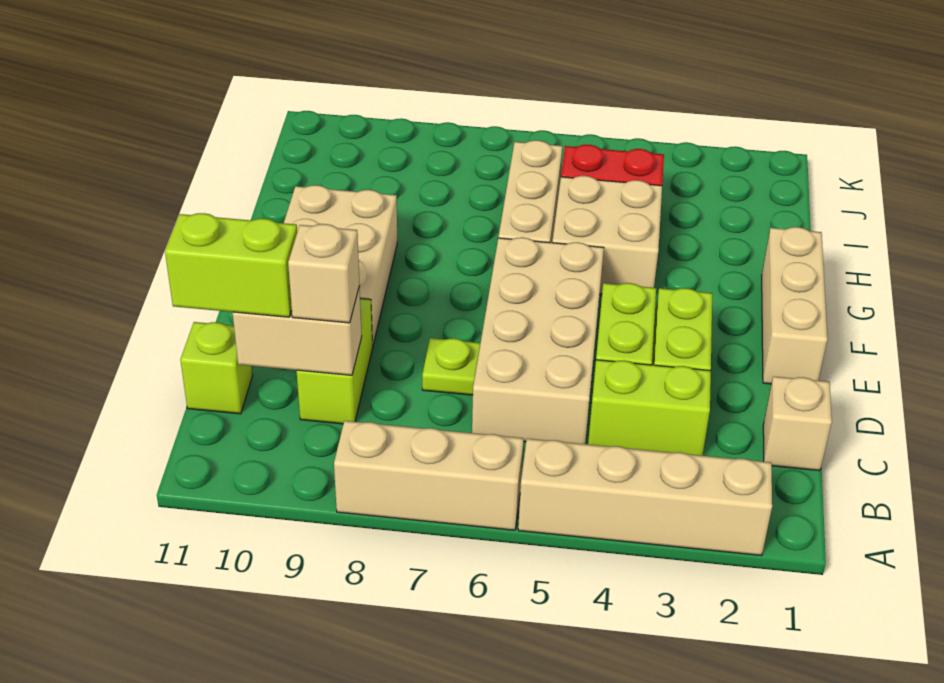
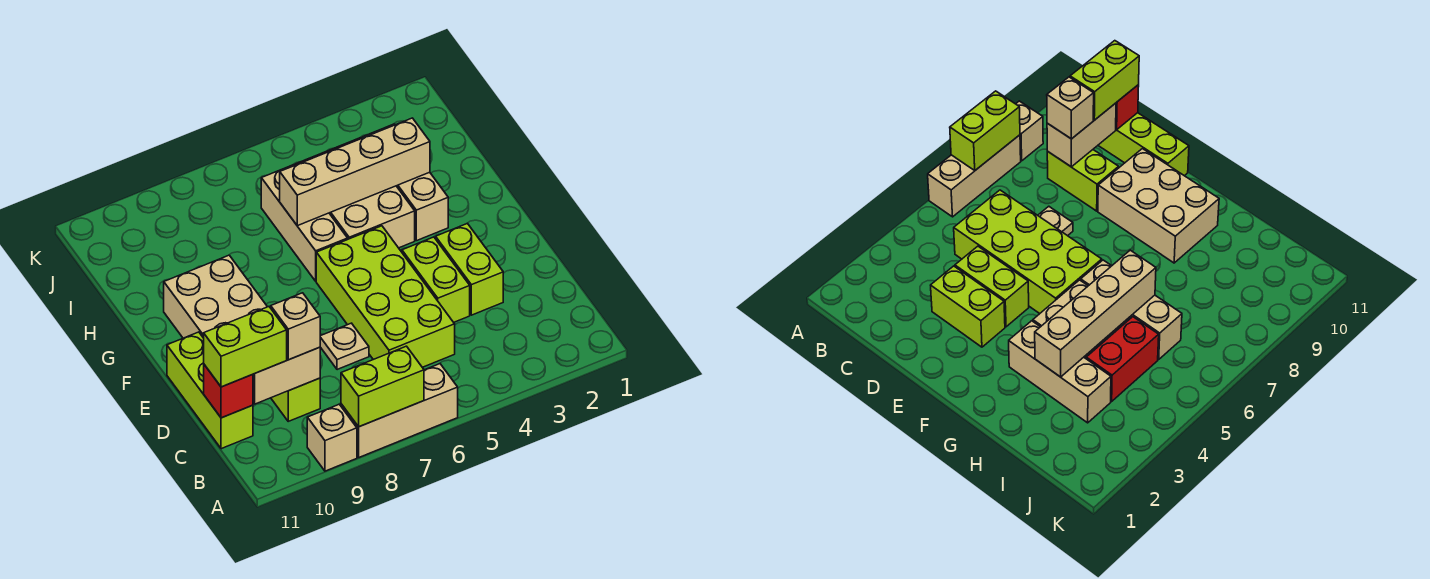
tan brick A2:A5 level 1 -> tan brick H3:H6 level 2
tan brick C1 level 1 -> tan brick A9 level 1
lime brick C3:C4 level 1 -> lime brick A7:A8 level 2
tan brick C5:F6 level 1 -> lime brick C5:F6 level 1
lime brick C11 level 1 -> lime brick C11:E11 level 1
none -> red brick C11 level 2
lime plate D7 level 1 -> tan plate D7 level 1
tan brick E1:G1 level 1 -> tan brick G3:I3 level 1

